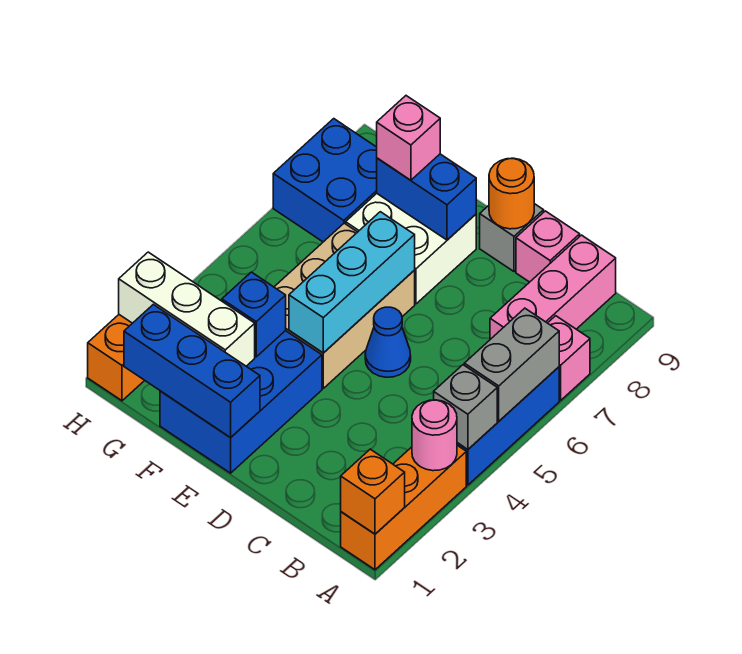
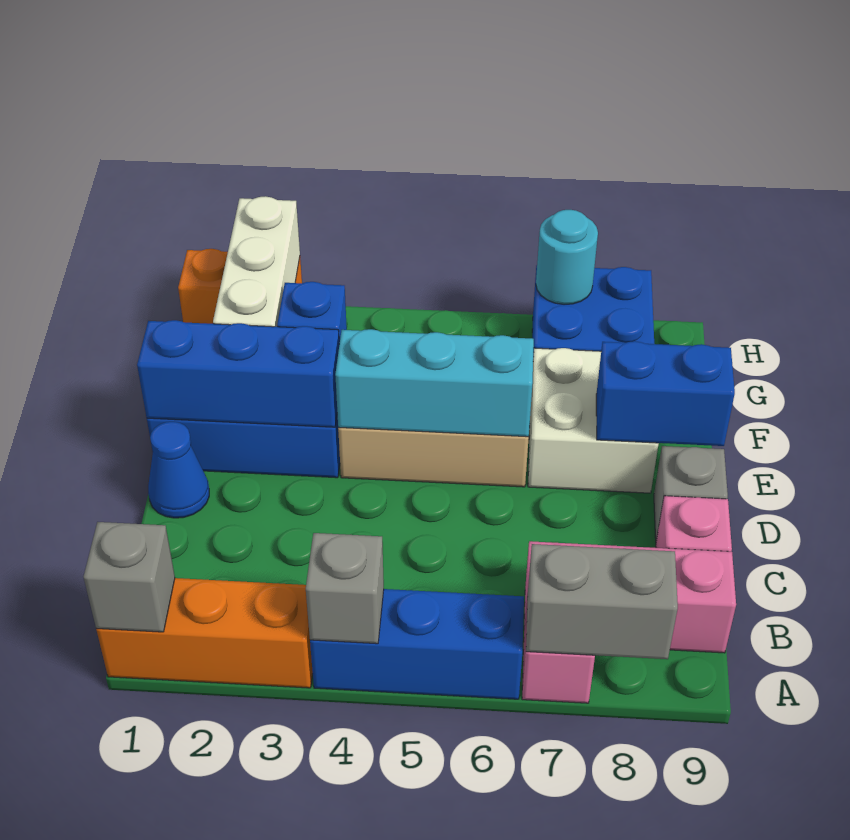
orange brick A1 level 2 -> grey brick A1 level 2
pink round brick A3 level 2 -> none
grey brick A5:A6 level 2 -> grey brick A7:A8 level 2
blue cone D5 level 1 -> blue cone D1 level 1
orange round brick D9 level 2 -> none
blue brick E1:G1 level 2 -> blue brick E1:E3 level 2
blue brick E8:F8 level 2 -> blue brick E8:E9 level 2
pink brick F8 level 3 -> none
none -> cyan round brick H7 level 2

